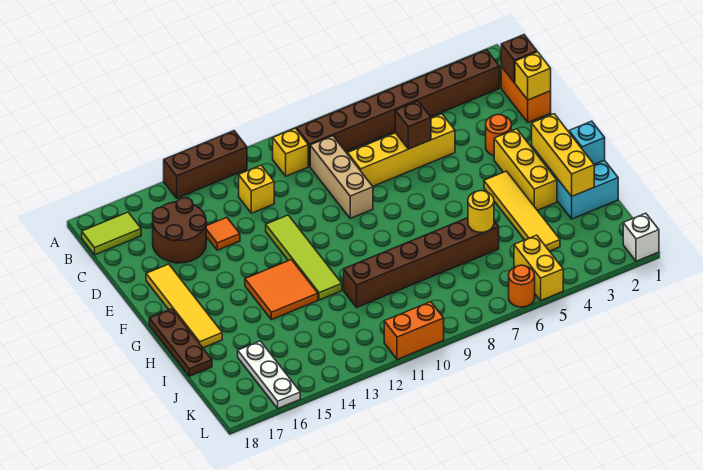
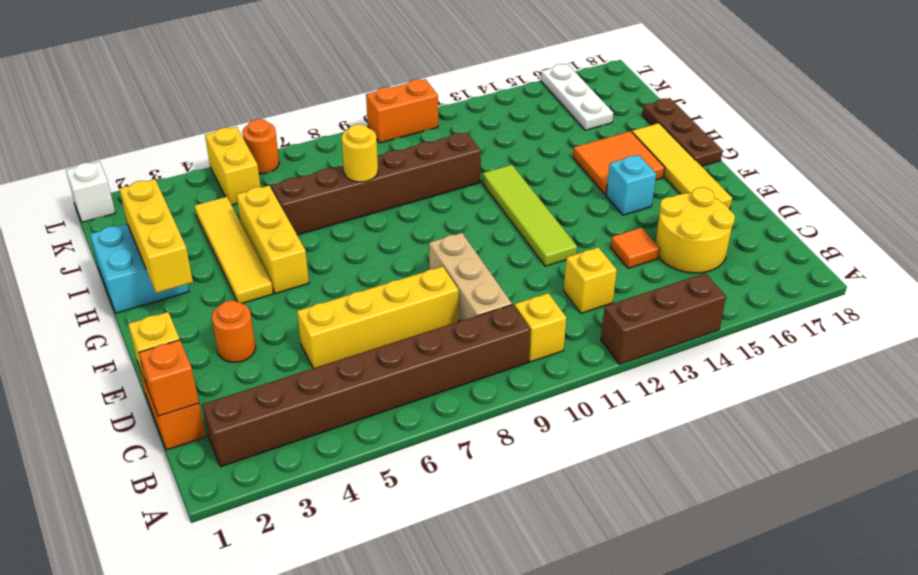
lime tile B17:B18 level 1 -> none
brown brick C1 level 2 -> orange brick C1 level 2
brown round brick C15:D16 level 1 -> yellow round brick C15:D16 level 1
brown brick D6 level 2 -> none
yellow brick F3:H3 level 1 -> yellow brick G5:I5 level 1
orange tile G13:H14 level 1 -> orange tile G15:H16 level 1
cyan brick H1 level 2 -> cyan brick F15 level 1
yellow round brick I6 level 2 -> yellow round brick I8 level 2

